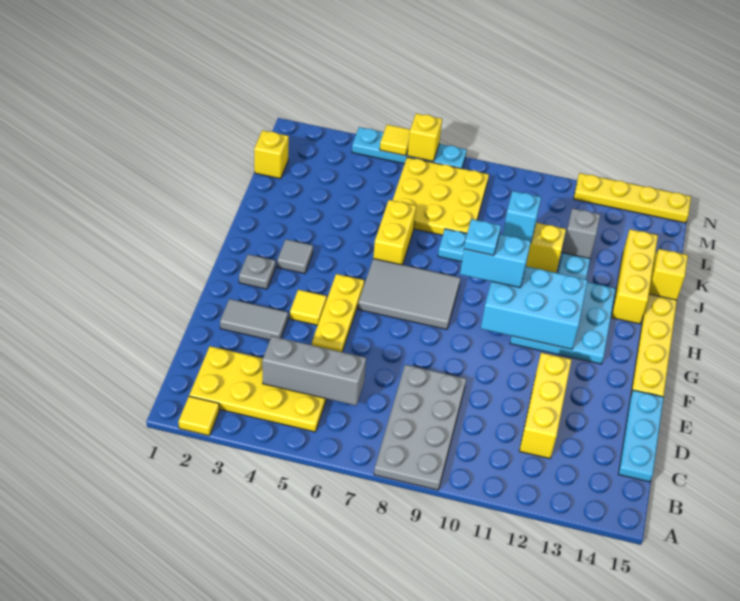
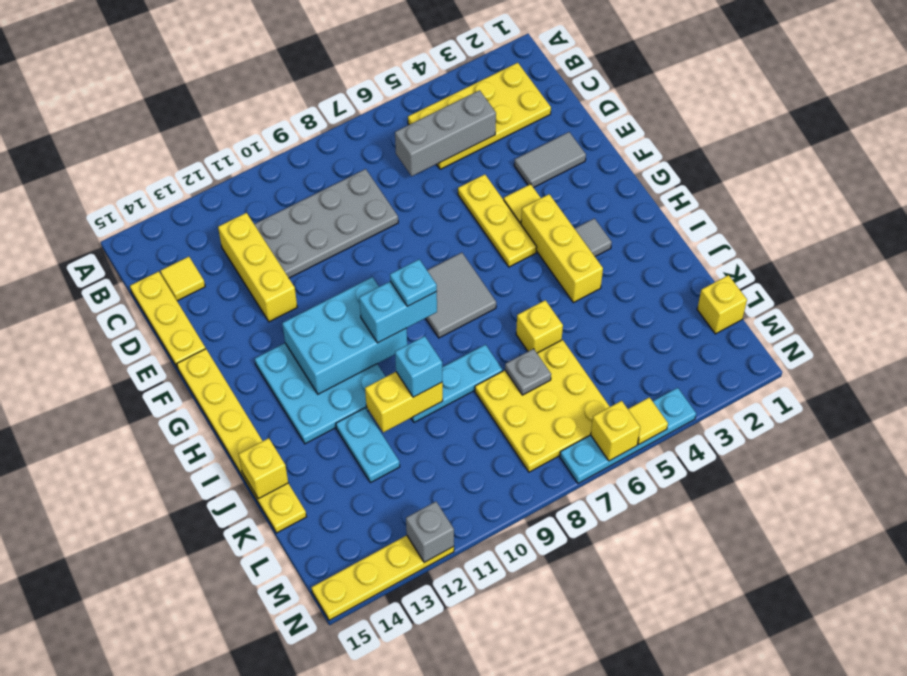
yellow tile A2 level 1 -> yellow tile C14 level 1
grey plate A8:D9 level 1 -> grey plate C8:D11 level 1
cyan plate C15:E15 level 1 -> yellow plate C15:E15 level 1
grey plate G2 level 1 -> grey plate K7 level 2
grey tile G6:H8 level 1 -> grey tile G7:H8 level 1
yellow brick I6:J6 level 1 -> yellow brick J6 level 1
yellow brick I14:K14 level 1 -> yellow brick G4:I4 level 1
grey brick K12 level 2 -> grey brick N12 level 2

